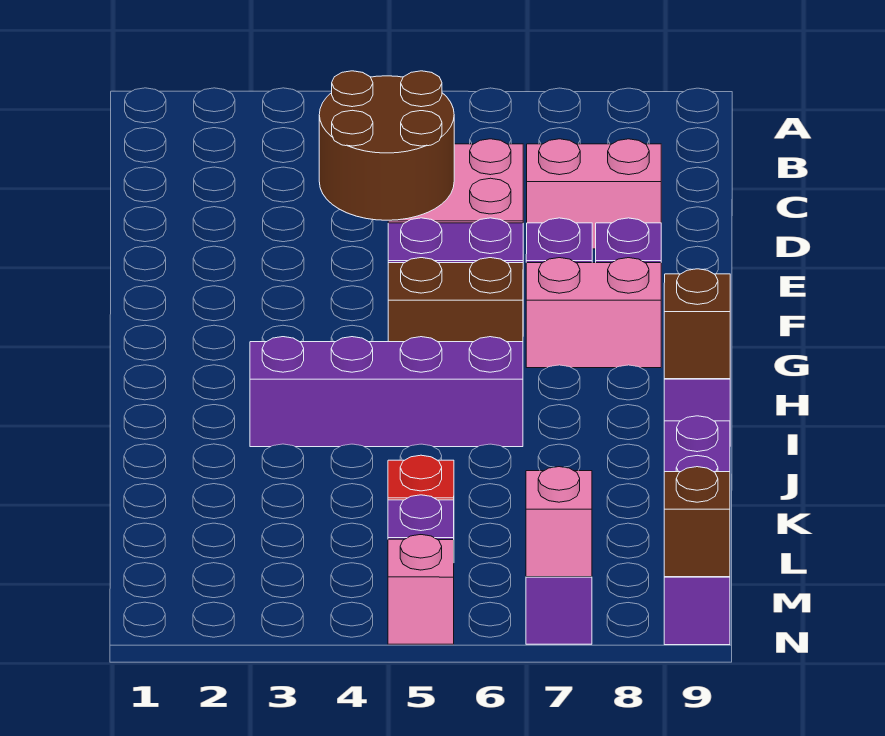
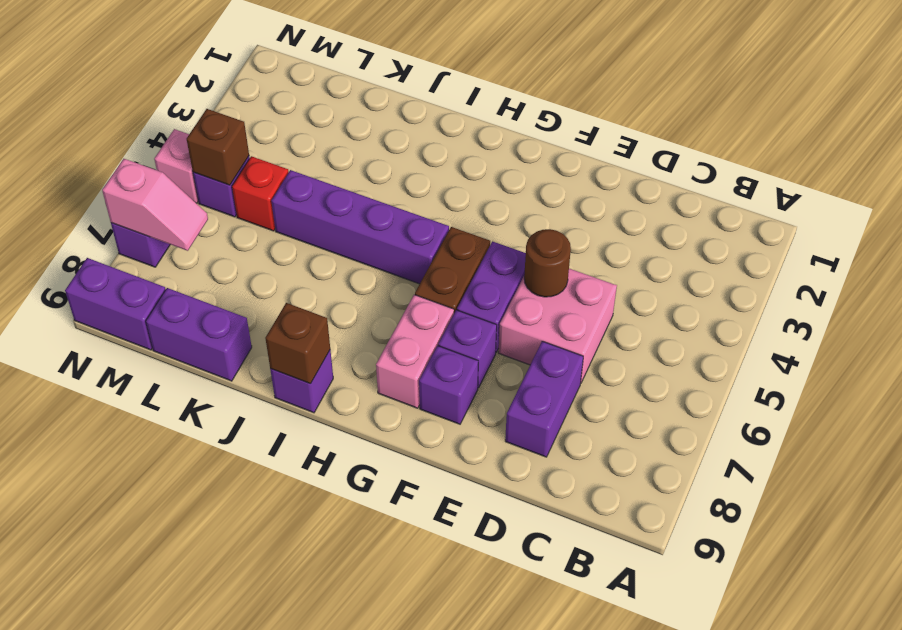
brown round brick D4:E5 level 2 -> brown round brick E5 level 2
pink brick D7:D8 level 1 -> purple brick D7:D8 level 1
purple brick I3:I6 level 1 -> purple brick H5:K5 level 1
brown brick N9 level 2 -> brown brick M5 level 2

